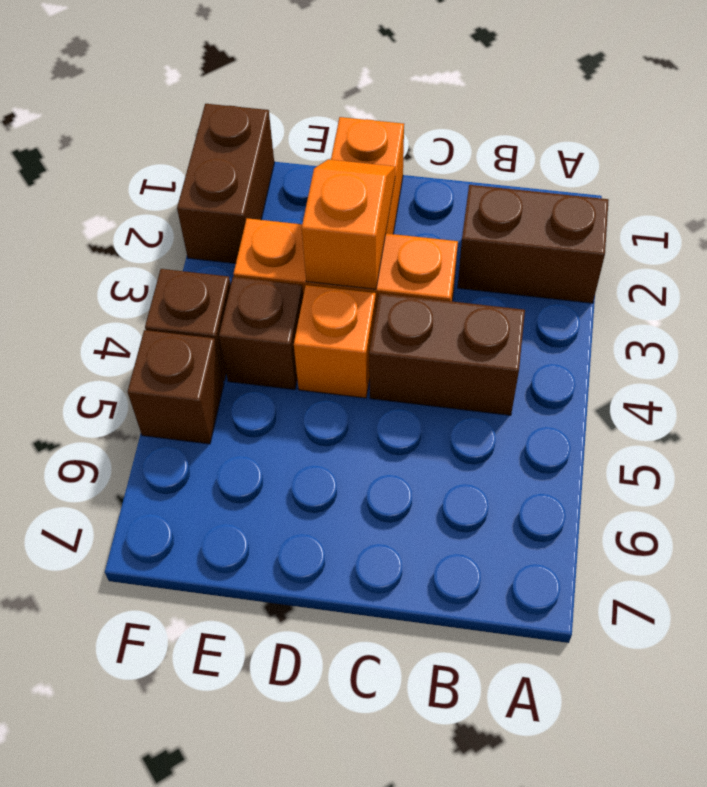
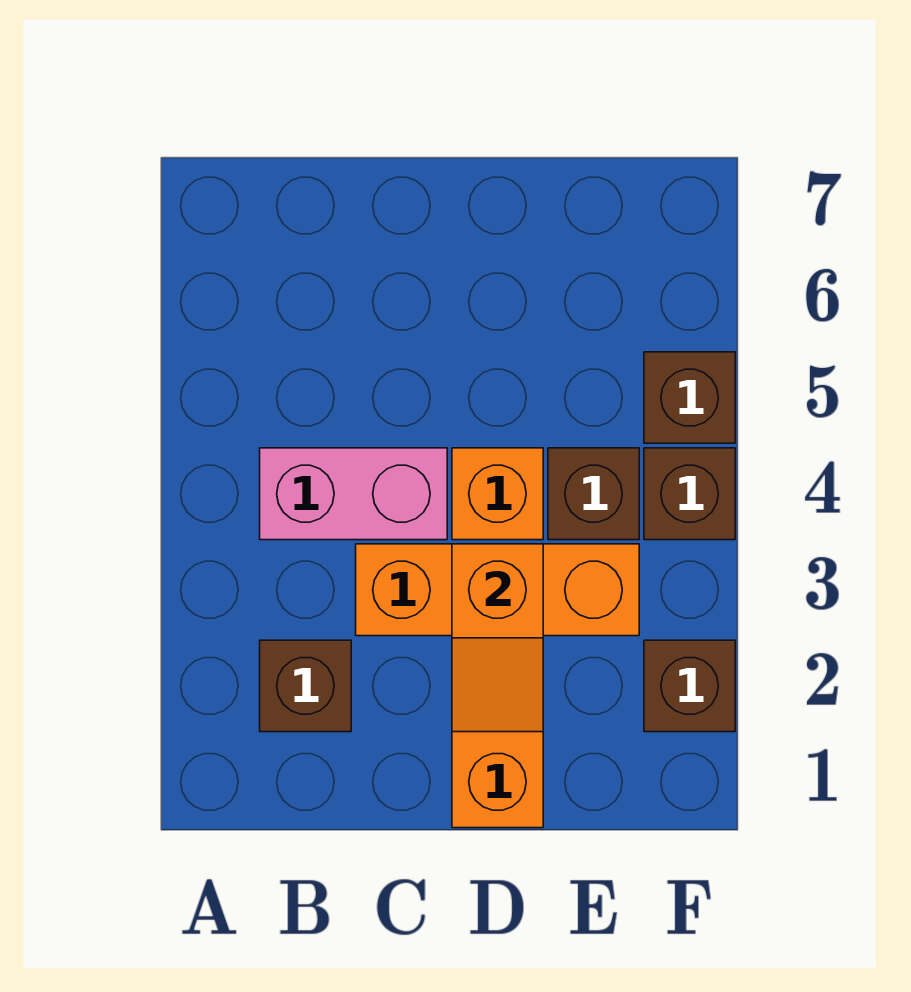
brown brick A2:B2 level 1 -> brown brick B2 level 1
brown brick B4:C4 level 1 -> pink brick B4:C4 level 1
brown brick F1:F2 level 1 -> brown brick F2 level 1

